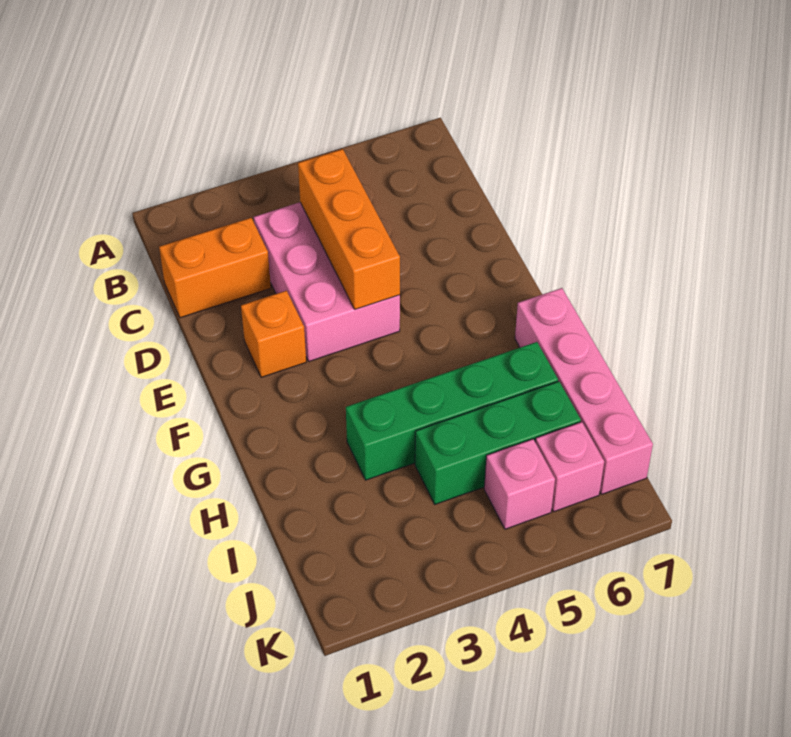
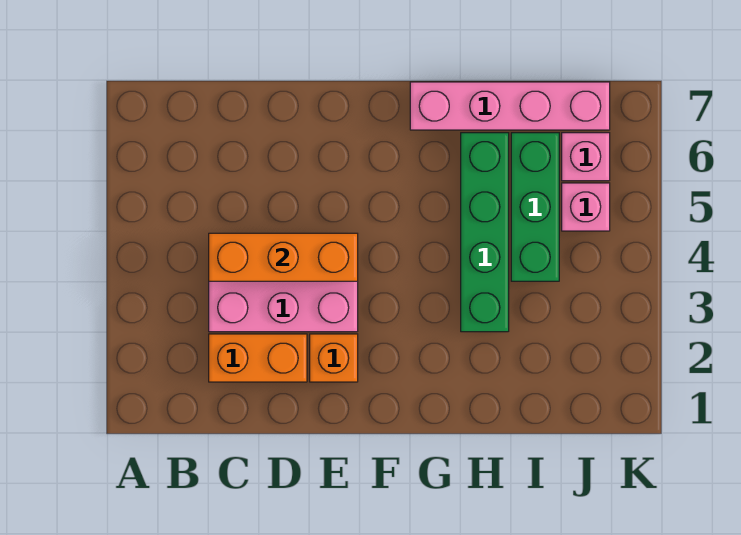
orange brick C1:C2 level 1 -> orange brick C2:D2 level 1

